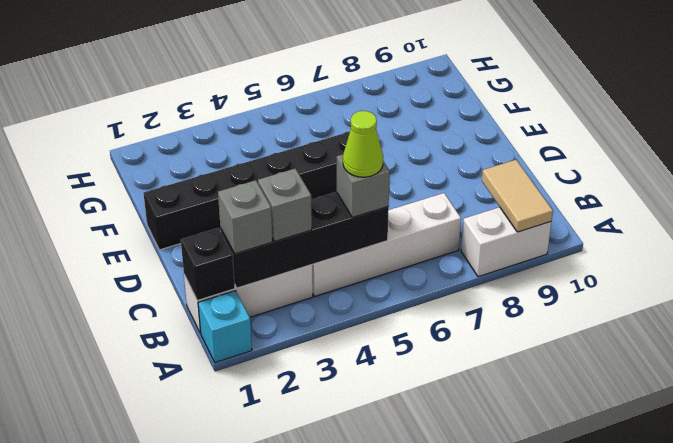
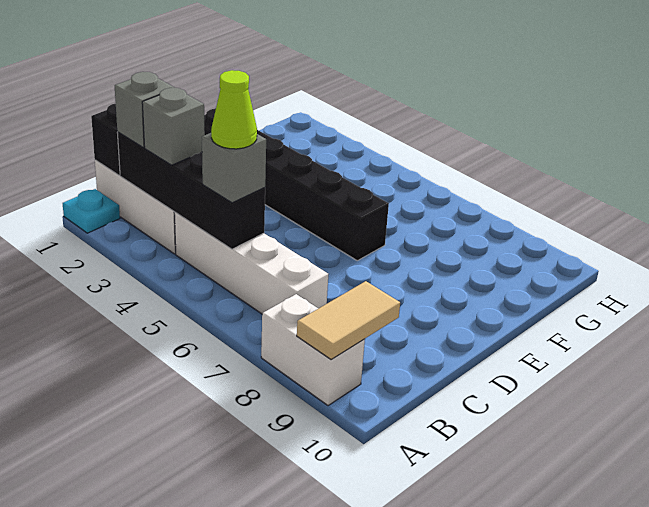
cyan brick A1 level 1 -> cyan plate A1 level 1

